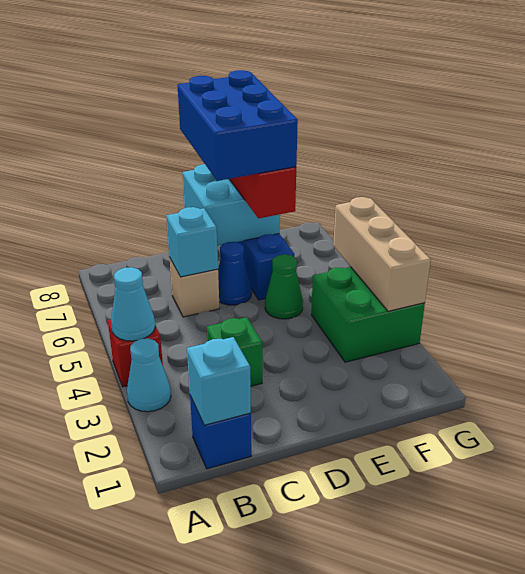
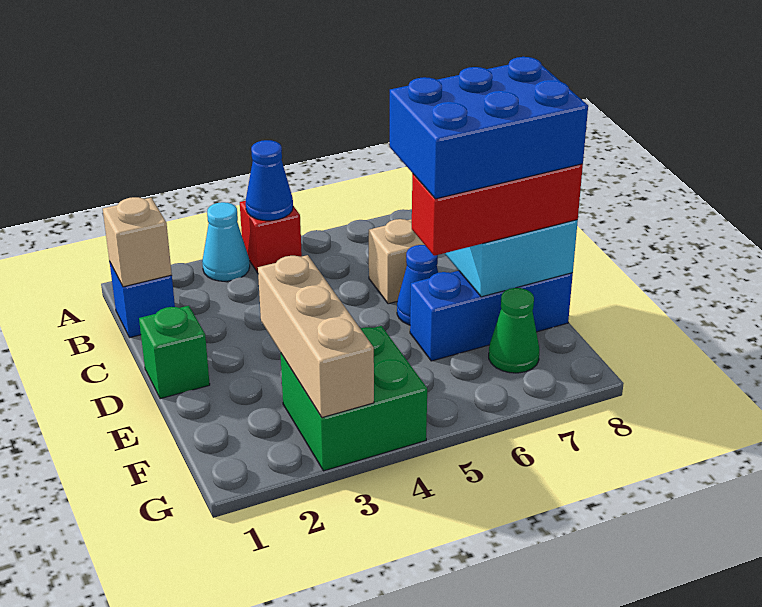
cyan cone A4 level 2 -> blue cone A4 level 2
cyan brick B1 level 2 -> tan brick B1 level 2
green brick C3 level 1 -> green brick D1 level 1
cyan brick C6 level 2 -> none
green cone E5 level 1 -> green cone F7 level 1
tan brick G3:G5 level 2 -> tan brick E3:G3 level 2

